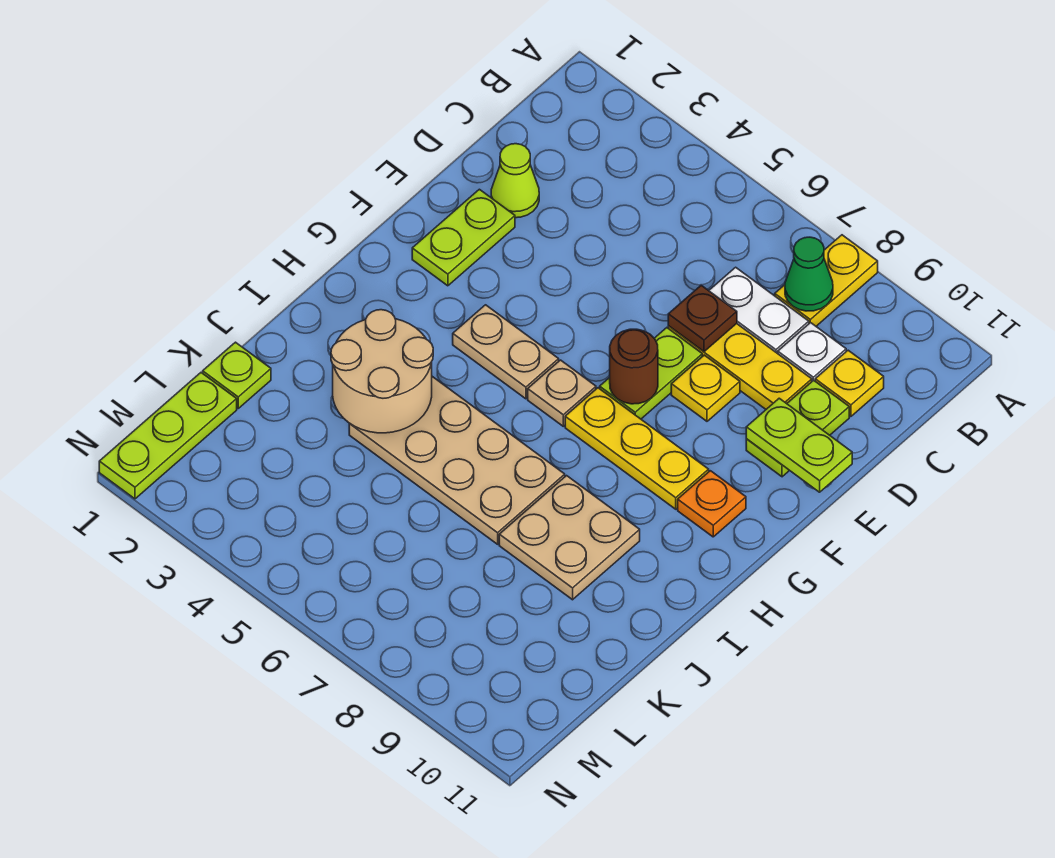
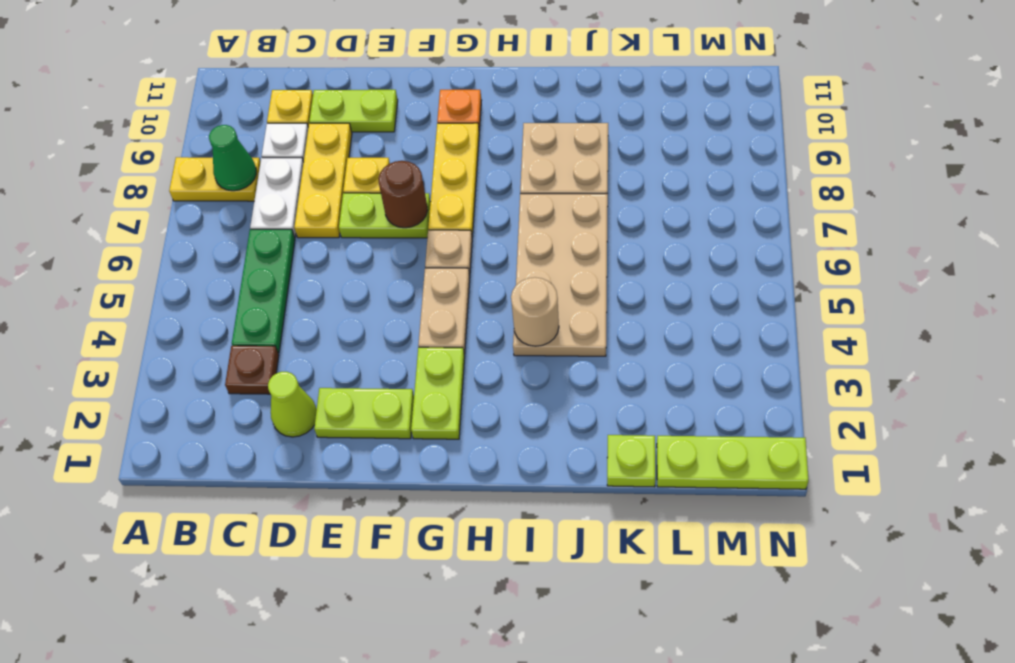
none -> green plate C4:C6 level 1
brown plate D7 level 2 -> brown plate C3 level 1
lime plate E10:E11 level 2 -> lime plate G2:G3 level 1
tan round brick I3:J4 level 2 -> tan round brick I4 level 2

